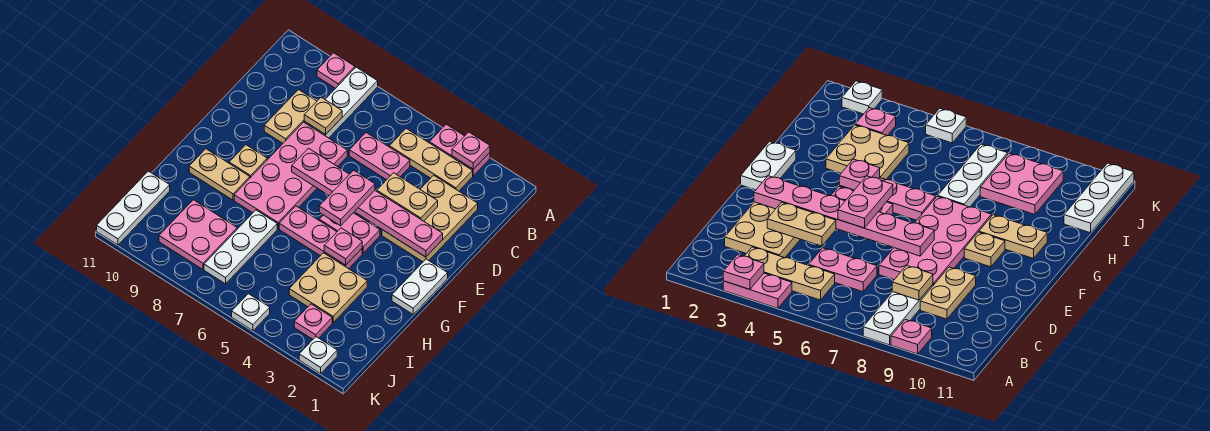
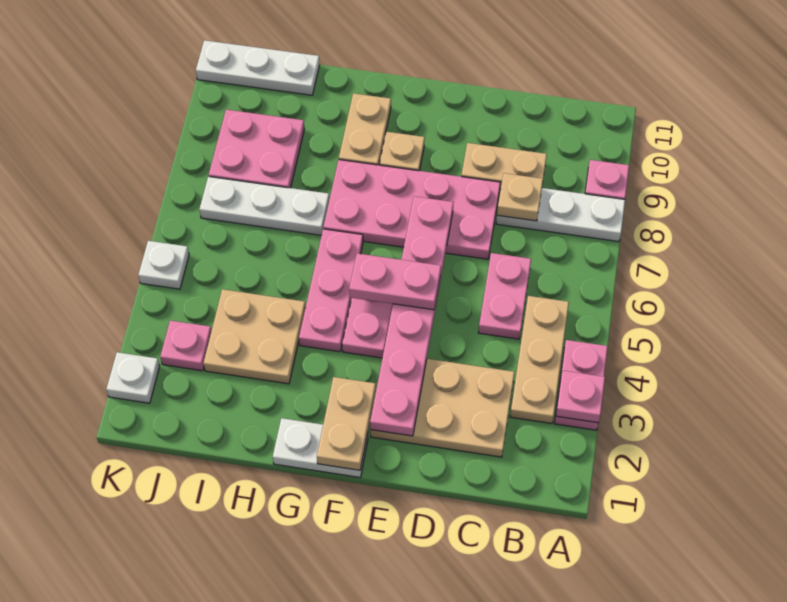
tan plate D3:D4 level 2 -> tan plate F1:F2 level 2
pink plate G4 level 2 -> none

